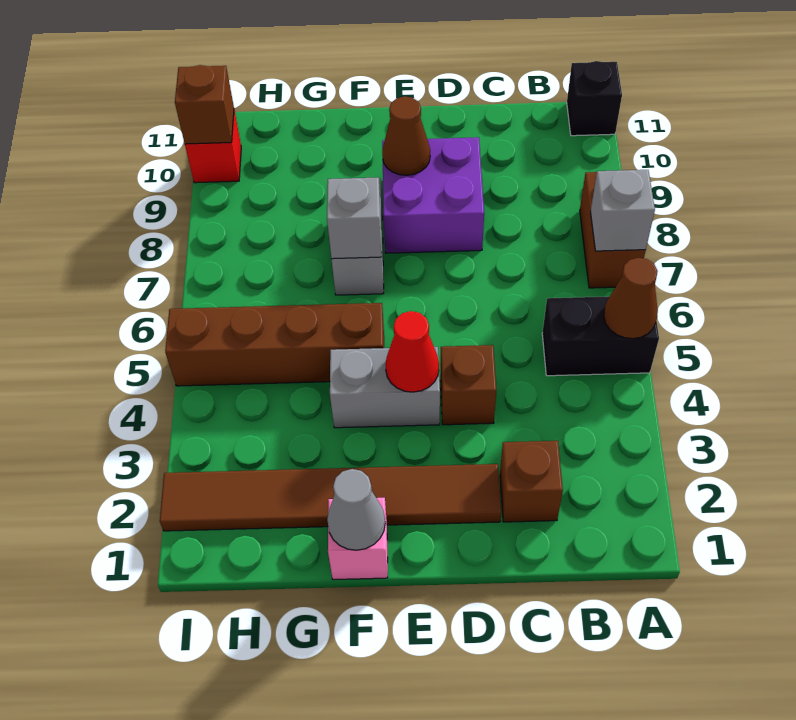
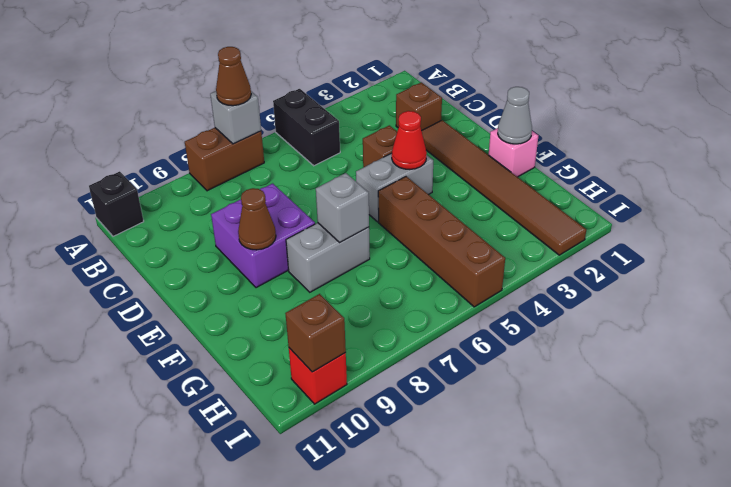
brown cone A5 level 2 -> brown cone A7 level 3
grey brick E4:F4 level 1 -> grey brick E4:E5 level 1

